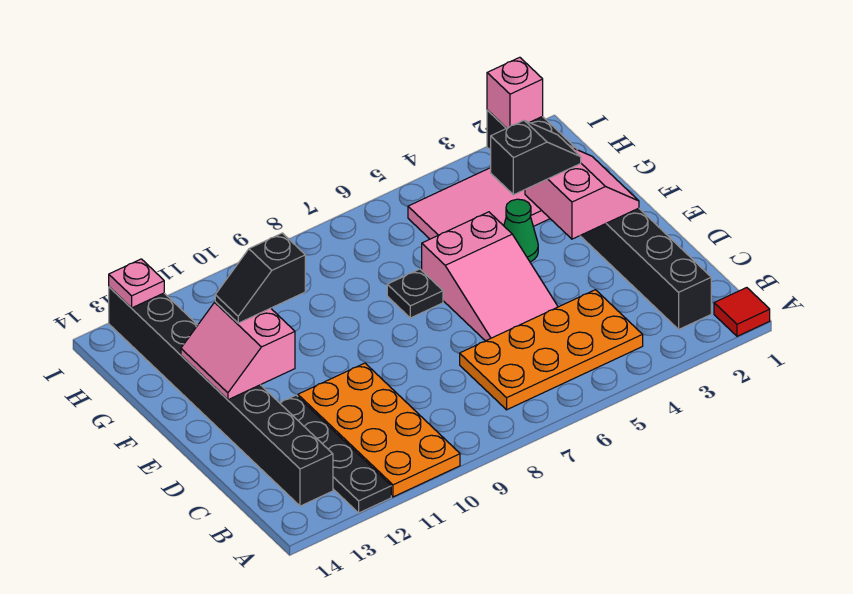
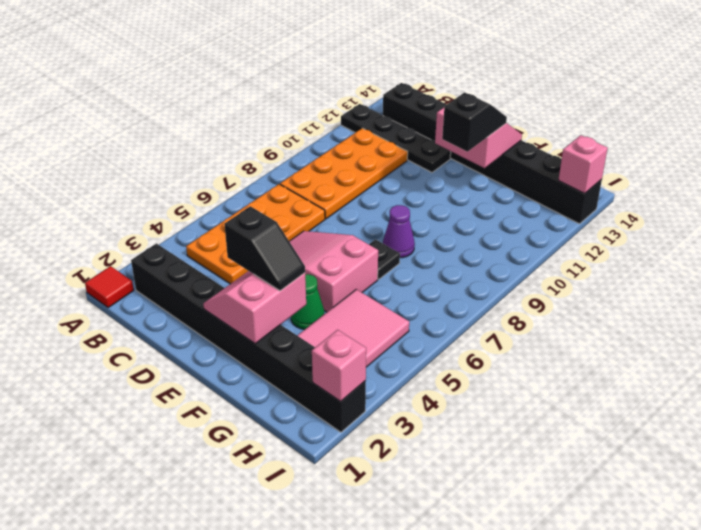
orange plate A10:D11 level 1 -> orange plate B8:C11 level 1
pink slope E2:F3 level 2 top 3 -> pink slope E2:F3 level 2 top F
black slope F3:F4 level 3 top 4 -> black slope E3:F3 level 3 top E
none -> purple cone F8 level 1
pink plate I13 level 2 -> pink brick I13 level 2

